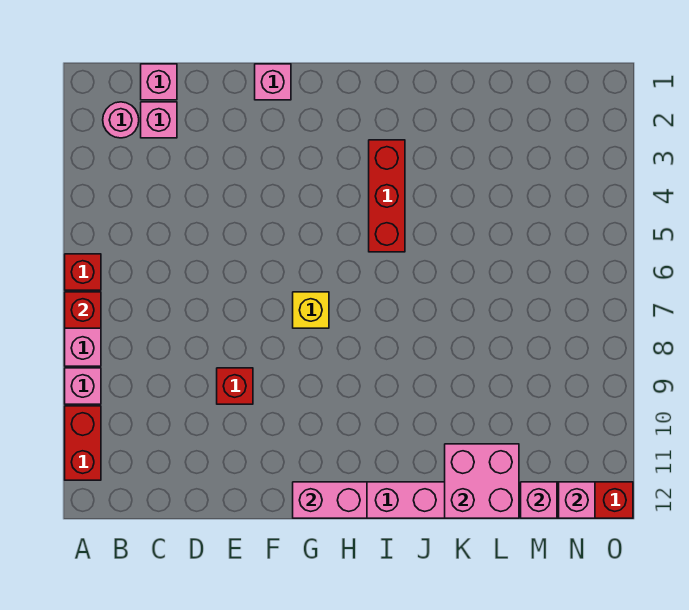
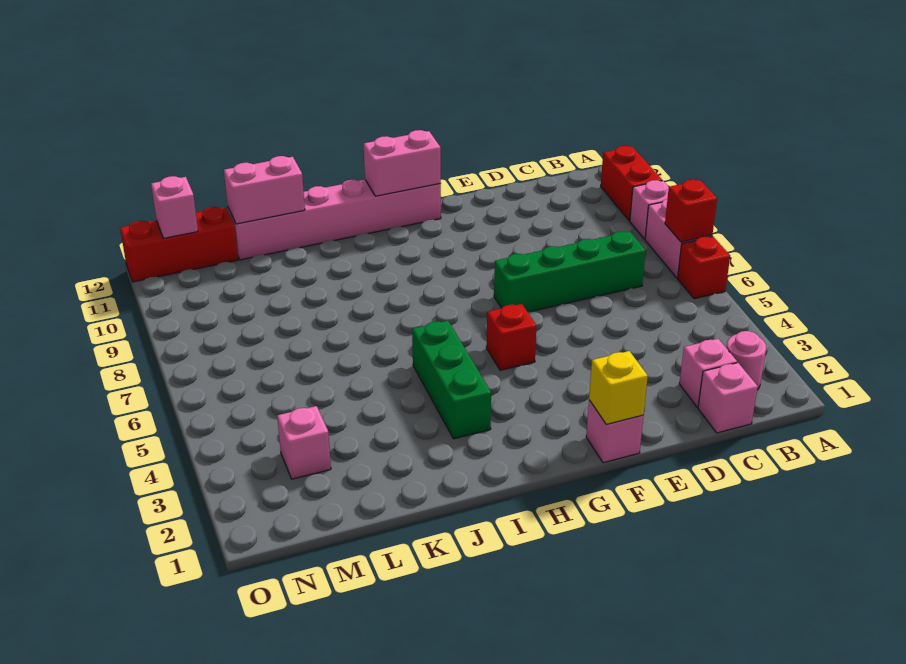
none -> green brick C7:F7 level 1
red brick E9 level 1 -> red brick G5 level 1
yellow brick G7 level 1 -> yellow brick F1 level 2
red brick I3:I5 level 1 -> green brick I3:I5 level 1
pink brick K11:L12 level 2 -> pink brick K12:L12 level 2
pink brick M12 level 2 -> pink brick M3 level 1

